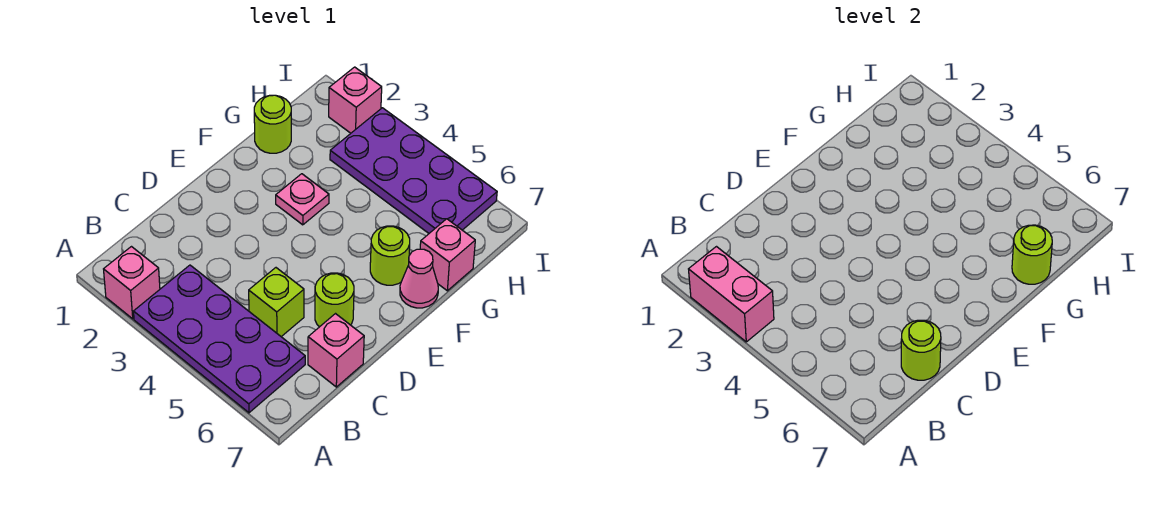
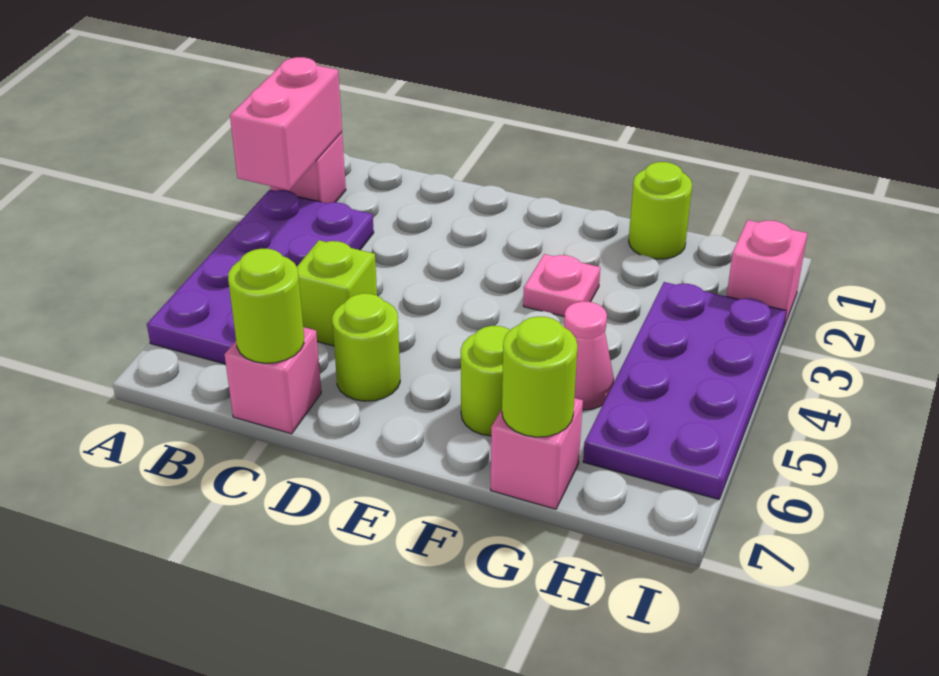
pink cone F7 level 1 -> pink cone G5 level 1

